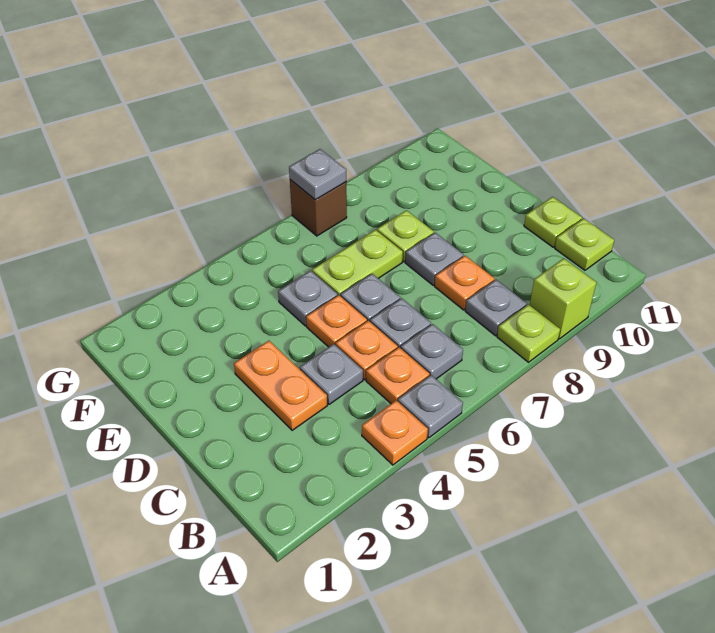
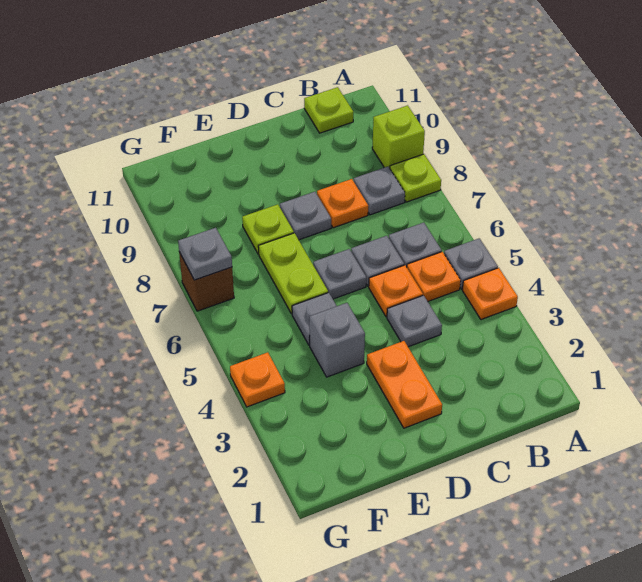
orange plate C3:D3 level 1 -> orange plate D2:D3 level 1
lime plate C11 level 1 -> none
orange plate D5 level 1 -> orange plate G4 level 1
none -> grey brick E4 level 1

